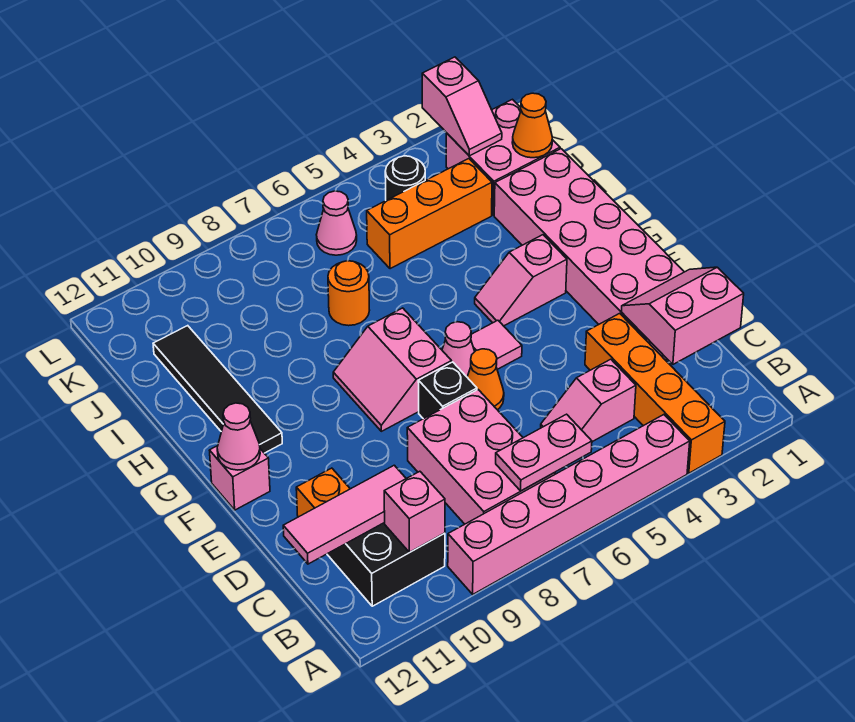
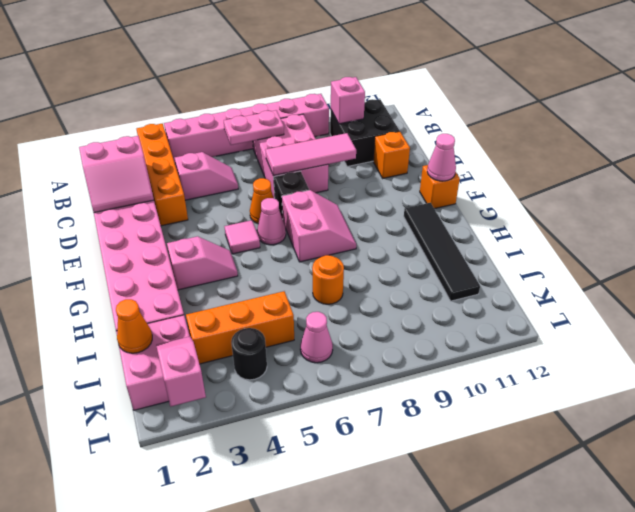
pink tile C10:C12 level 2 -> pink tile D7:D9 level 2
pink brick F12 level 1 -> orange brick F12 level 1

